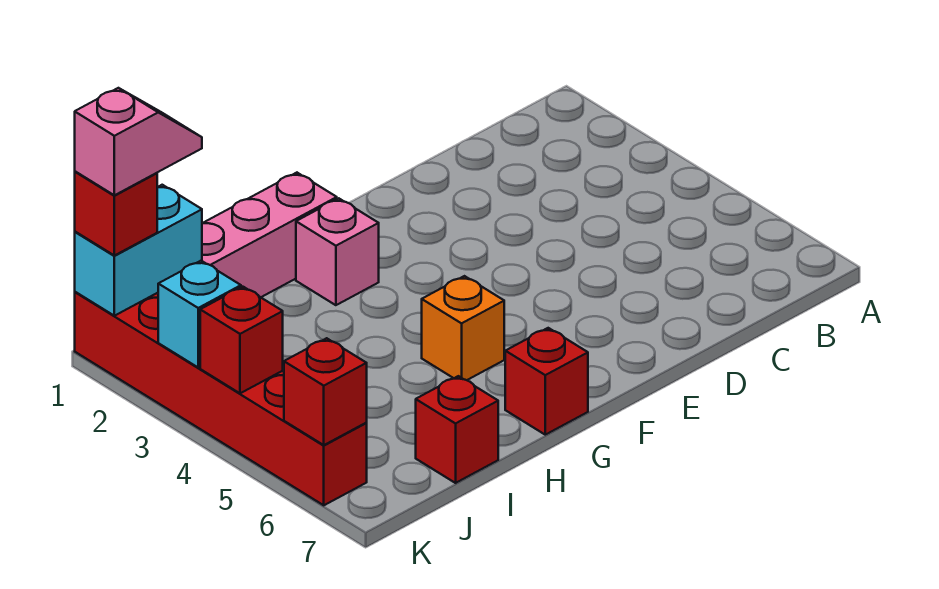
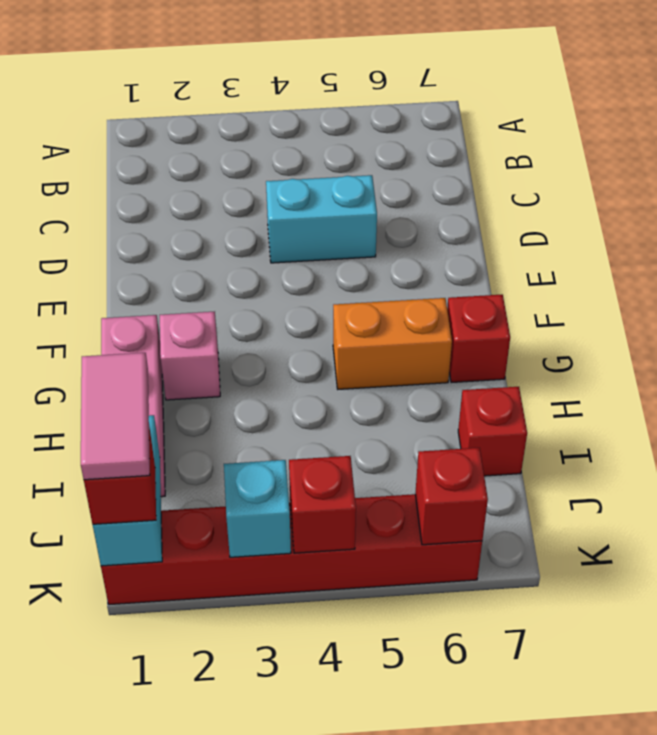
none -> cyan brick D4:D5 level 1
orange brick G5 level 1 -> orange brick G5:G6 level 1
pink slope J1:K1 level 4 top K -> pink tile J1:K1 level 4

